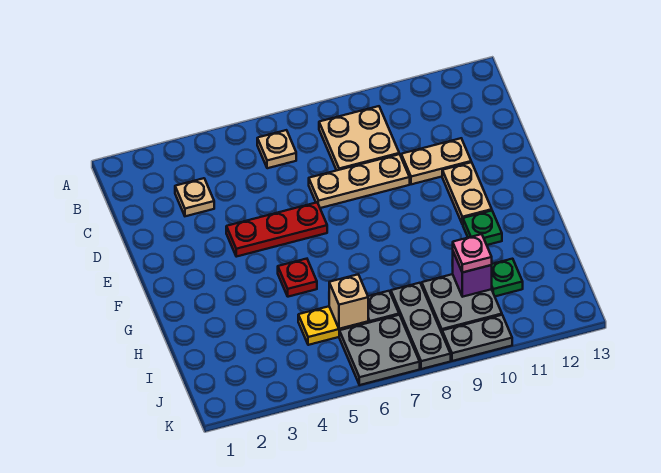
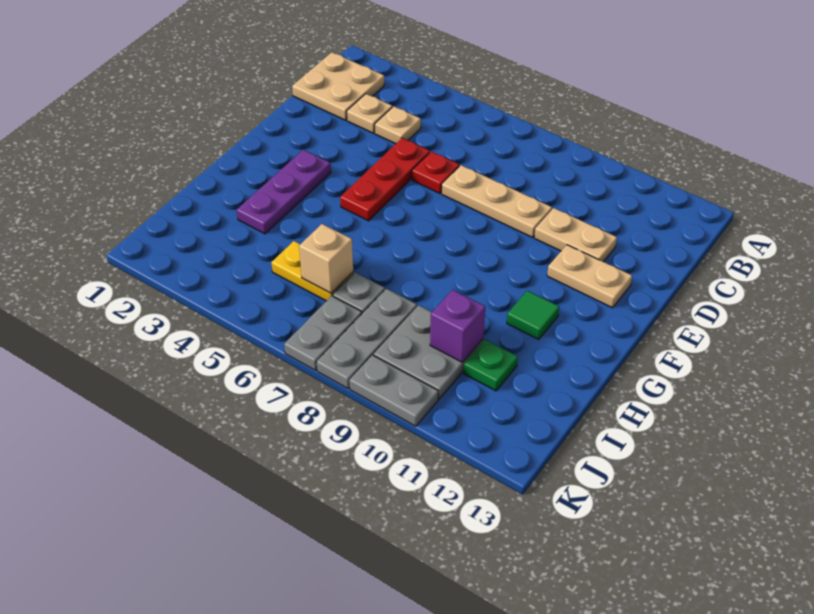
tan plate B6 level 1 -> tan plate C4 level 1
tan plate B8:C9 level 1 -> tan plate B1:C2 level 1
red plate E4:E6 level 1 -> red plate D5:F5 level 1
tan plate E11:F11 level 1 -> tan plate E11:E12 level 1
none -> purple plate F3:H3 level 1
red plate G5 level 1 -> red plate D6 level 1
green plate G11 level 1 -> green tile G11 level 1
pink plate I10 level 3 -> none
grey plate J6:K7 level 1 -> grey plate J7:K7 level 1

